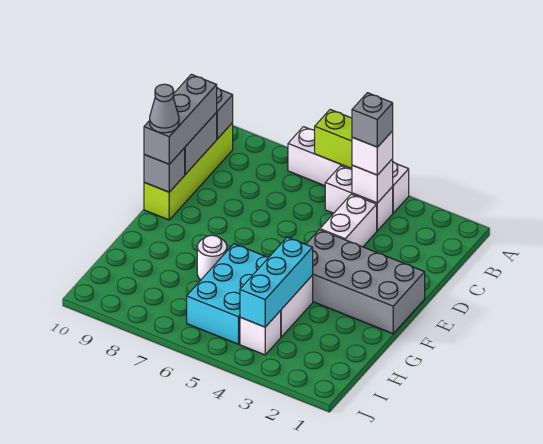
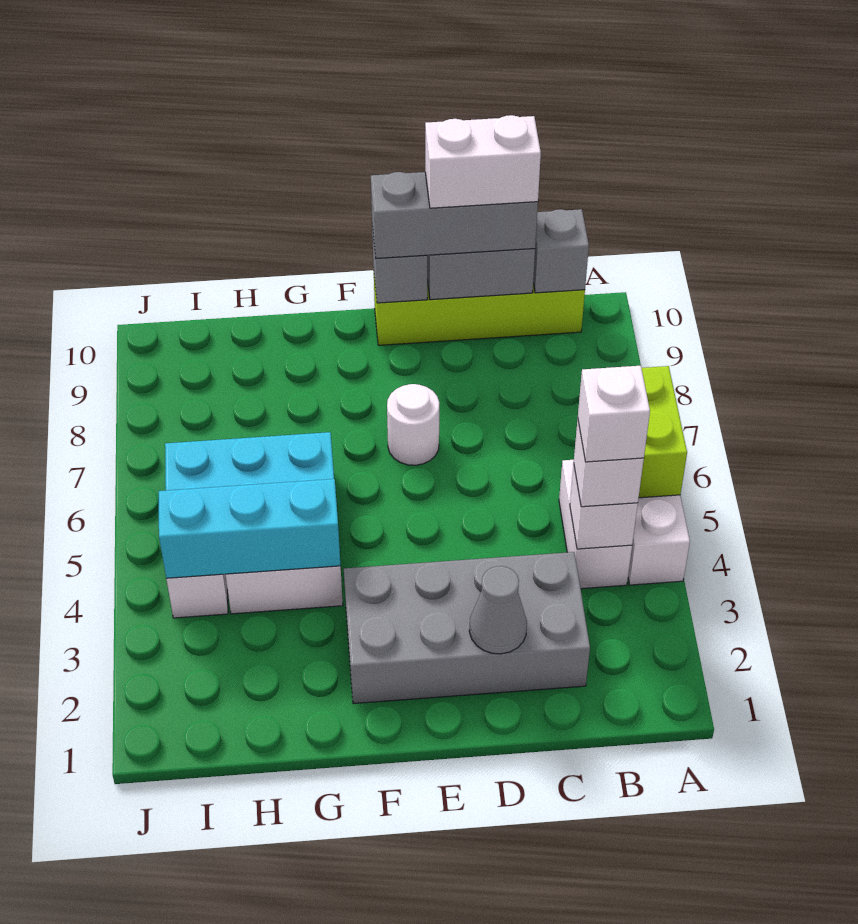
grey brick B4 level 4 -> white brick B4 level 4
white brick C4:D4 level 1 -> white brick C10:D10 level 4
grey brick E1:F4 level 1 -> grey brick C2:F3 level 1
grey cone E10 level 4 -> grey cone D2 level 2
white round brick G7 level 1 -> white round brick E7 level 1

